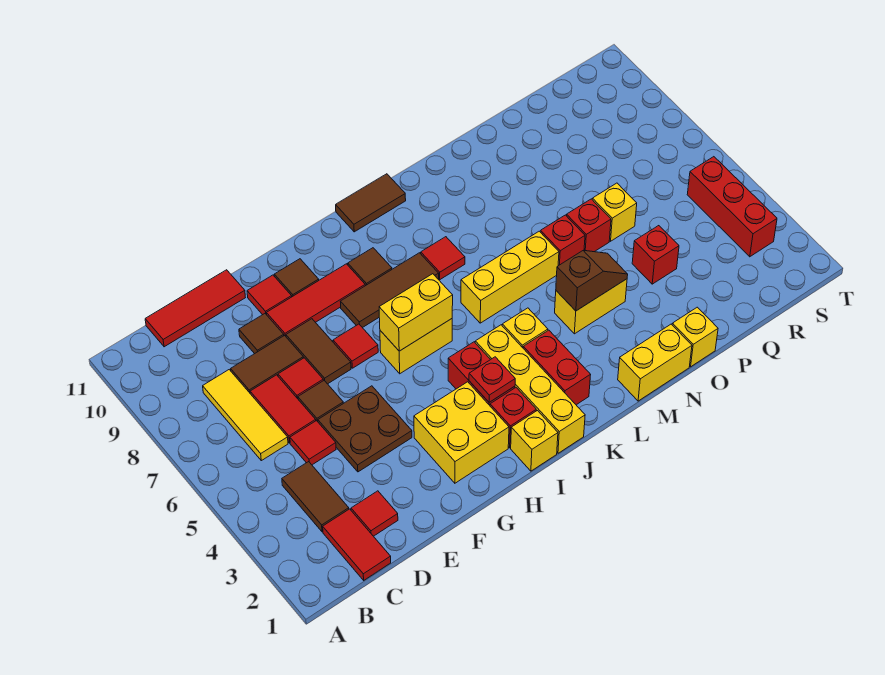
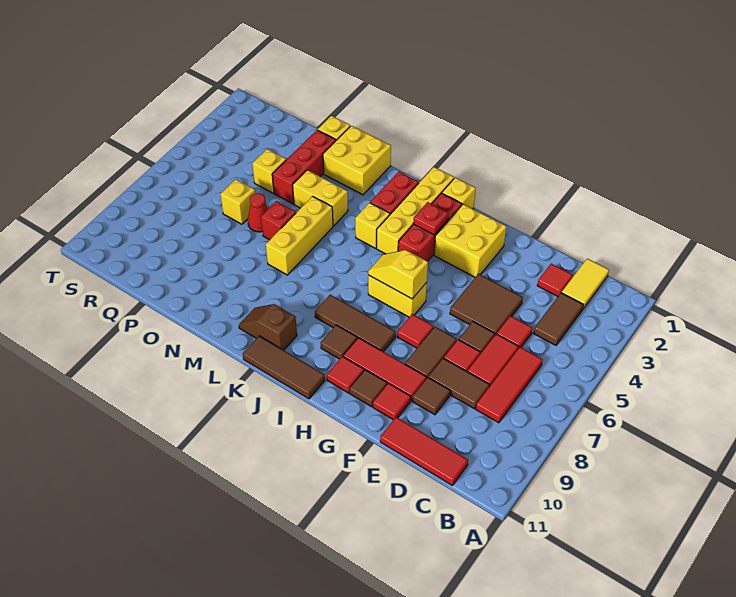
red tile C1:C2 level 1 -> yellow tile C1:C2 level 1
yellow tile C6:C8 level 1 -> red tile C6:C8 level 1
brown plate E4:F5 level 1 -> brown tile E4:F5 level 1
yellow brick H6:I6 level 2 -> yellow slope H6:I6 level 2 top H
brown tile J11:K11 level 1 -> brown tile I11:K11 level 1
yellow brick K6:M6 level 1 -> yellow brick M5:M7 level 1
red tile K8 level 1 -> red tile H10 level 1
yellow brick M1:N1 level 1 -> yellow brick M1:N2 level 1
brown slope M4:N4 level 2 top M -> brown slope K10:L10 level 1 top K
red brick O6 level 1 -> red cone O6 level 1
red brick P4 level 1 -> yellow brick P4 level 1
red brick S3:S5 level 1 -> red brick O2:O4 level 1

